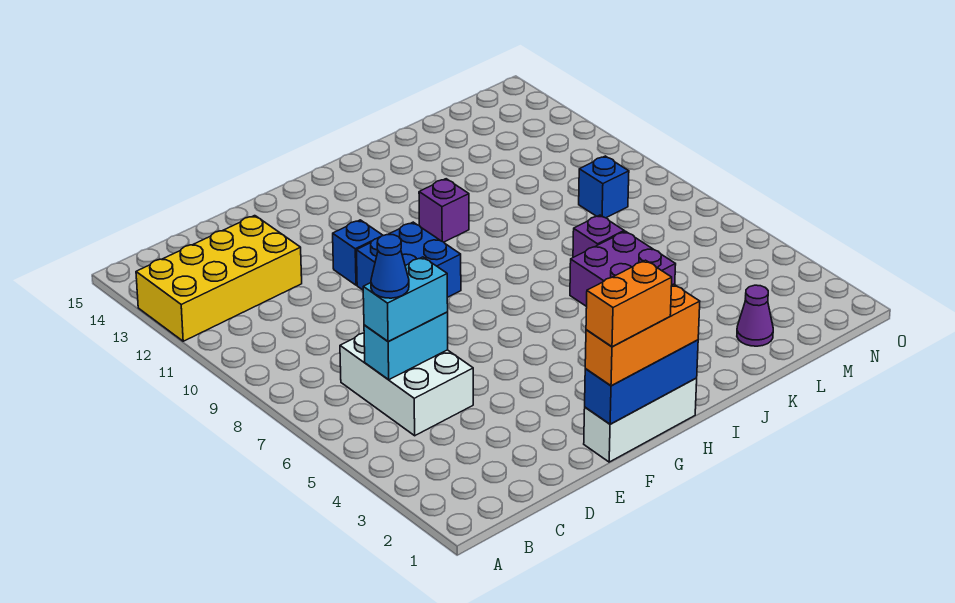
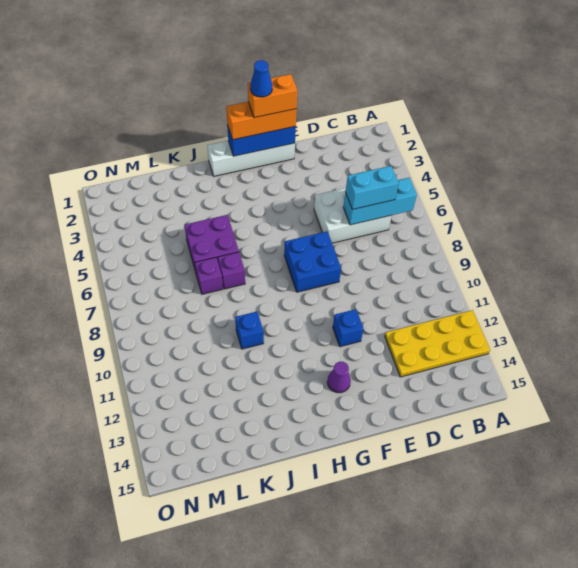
yellow brick A12:D13 level 1 -> yellow plate A12:D13 level 1
white brick C5:D7 level 1 -> white brick C5:E6 level 1
cyan brick C6:D6 level 2 -> cyan brick B6:D6 level 2
blue cone C6 level 4 -> blue cone G1 level 5
white brick F1:H1 level 1 -> white brick F1:I1 level 1
blue brick F9:G10 level 1 -> blue brick F7:G8 level 1
purple brick I11 level 1 -> purple brick J7 level 1
purple cone L2 level 1 -> purple cone G13 level 1
blue brick M9 level 1 -> blue brick J10 level 1

